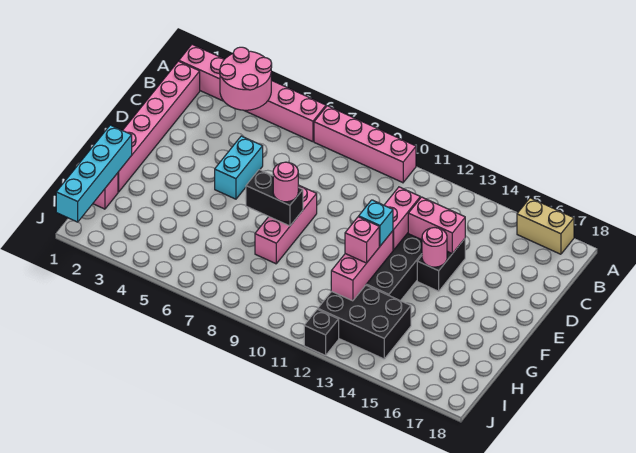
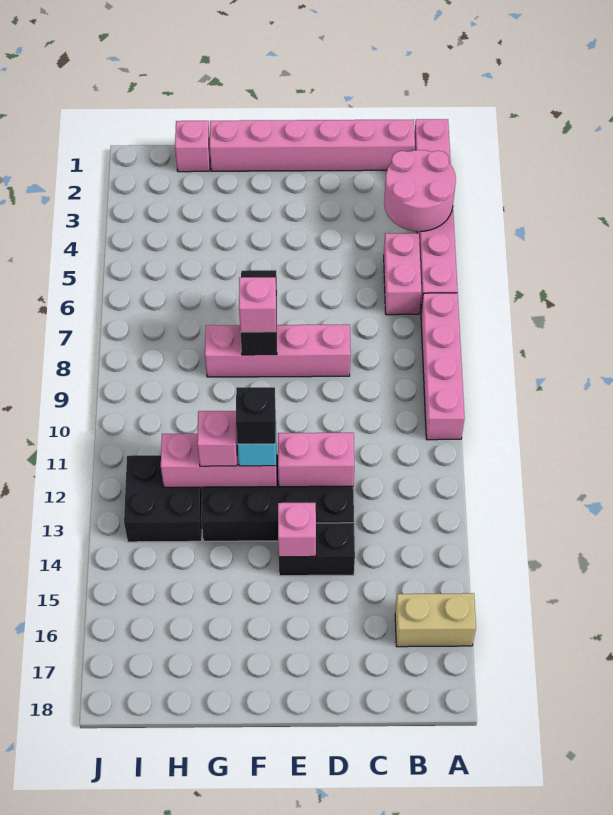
tan brick A16:A17 level 1 -> tan brick A16:B16 level 1
cyan brick D5:E5 level 1 -> none
pink brick D13:D14 level 2 -> pink brick B5:B6 level 1
pink brick E8:G8 level 1 -> pink brick D8:G8 level 1
pink round brick E14 level 2 -> pink brick E14 level 2
pink round brick F8 level 3 -> pink brick F8 level 3
cyan brick G1:J1 level 2 -> none
black brick H12:I14 level 1 -> black brick H12:I13 level 1
black brick J12 level 1 -> black brick F12 level 4

